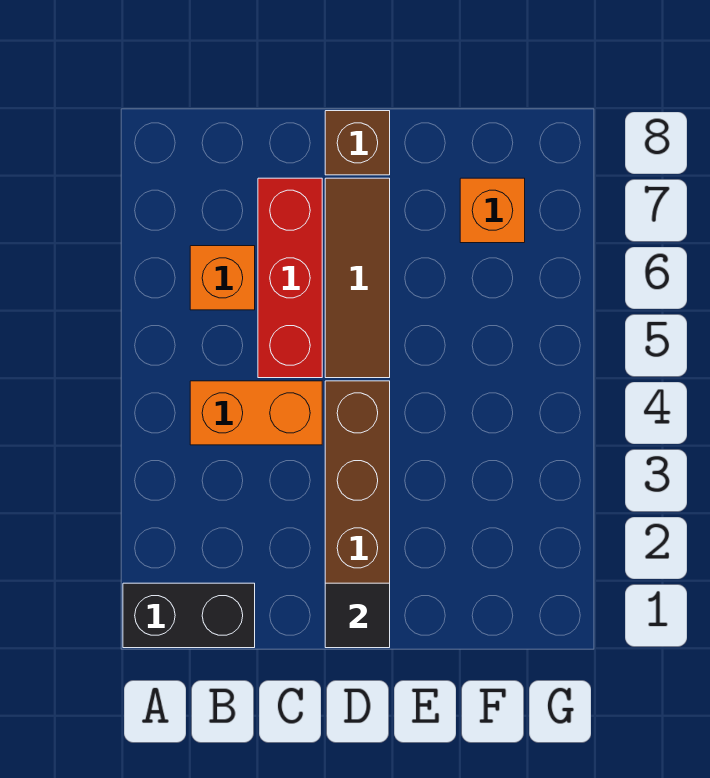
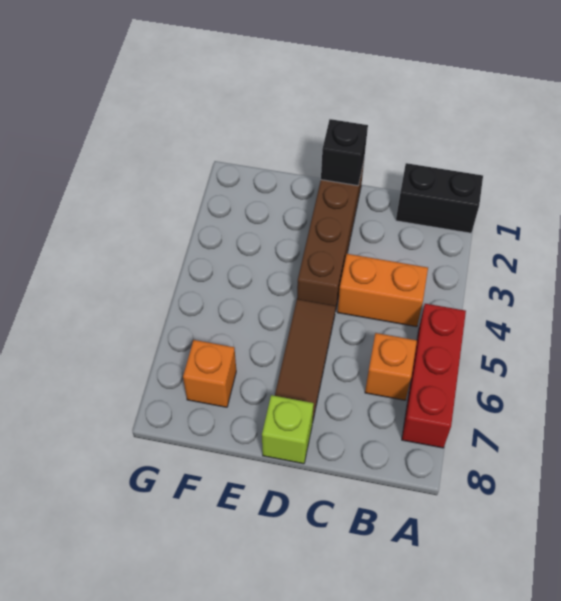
red brick C5:C7 level 1 -> red brick A5:A7 level 1
black tile D1 level 2 -> black brick D1 level 2
brown brick D8 level 1 -> lime brick D8 level 1

